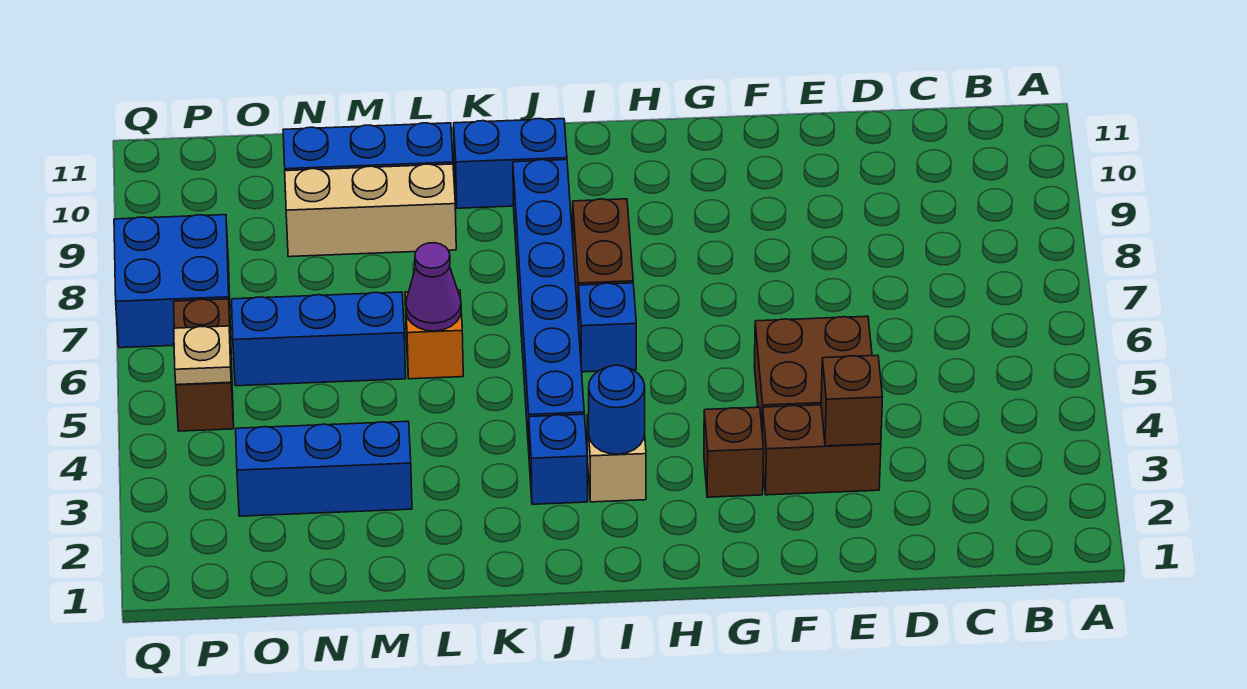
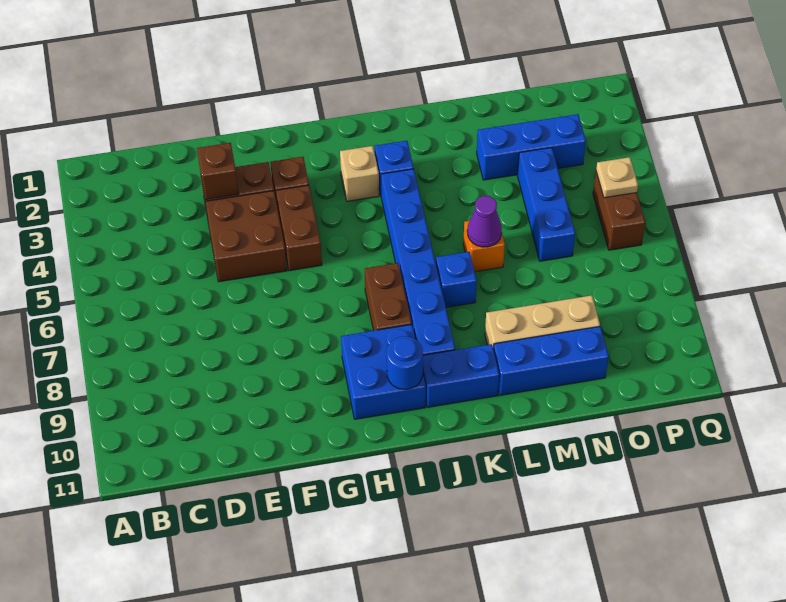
none -> brown brick G4:G5 level 1
blue round brick I3 level 2 -> blue round brick I10 level 2
blue brick I6 level 1 -> blue brick K7 level 1
blue brick M6:O6 level 1 -> blue brick N4:N6 level 1
blue brick P7:Q8 level 1 -> blue brick H9:I10 level 1

